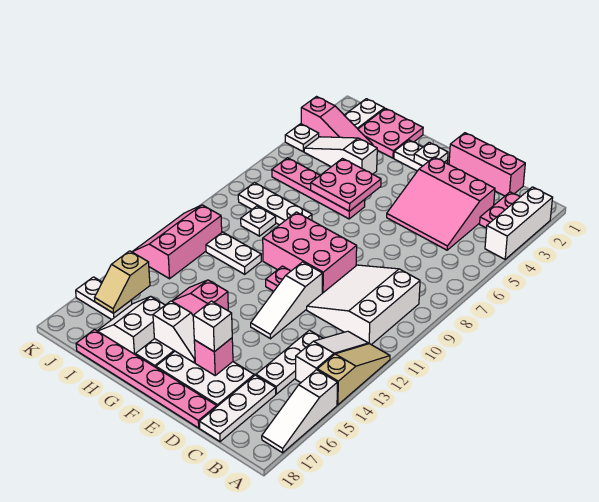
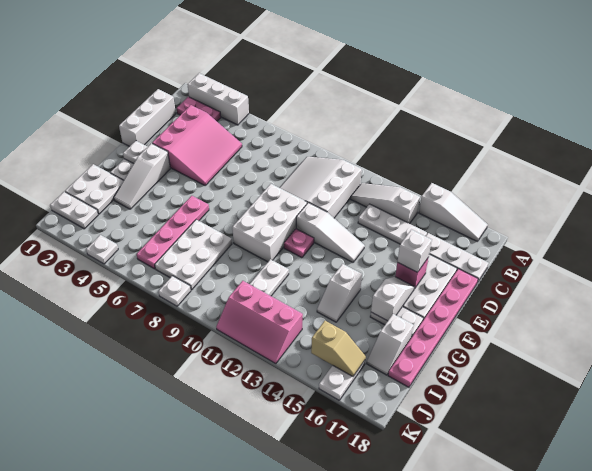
tan slope A12:A14 level 1 top 14 -> none
white slope B9:D11 level 1 top B -> white slope B9:D11 level 1 top 11
pink brick C1:E1 level 1 -> white brick C1:E1 level 1
pink brick E9:G10 level 1 -> white brick E9:G10 level 1
pink plate G5:H6 level 2 -> none
pink slope G14:H14 level 1 top G -> white slope G14:H14 level 1 top G
pink plate H1:I2 level 1 -> white plate H1:I2 level 1
white slope H4:J4 level 1 top H -> white slope F3:H3 level 1 top F
white plate H8:J8 level 1 -> white plate H7:J8 level 1
white slope H16:I17 level 1 top H -> white slope H17:I17 level 1 top H
pink slope I3:K3 level 1 top K -> none
white plate I9 level 1 -> white plate K8 level 1

